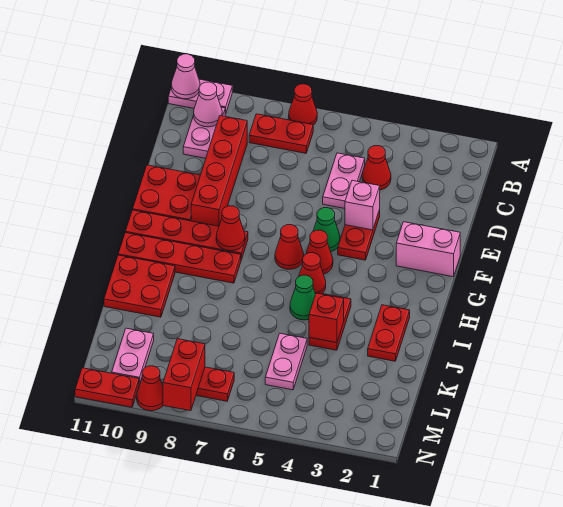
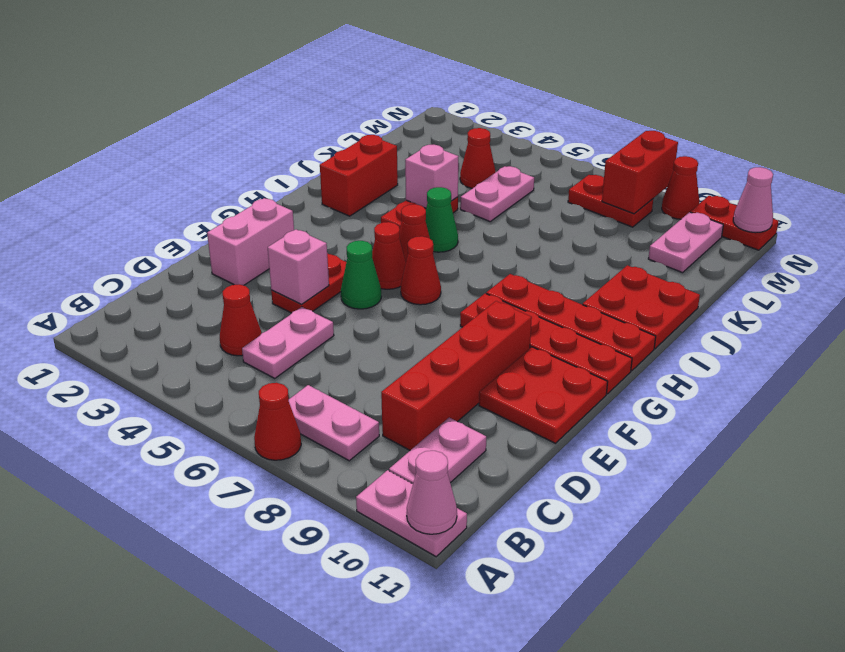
red plate B7:B8 level 1 -> pink plate B7:B8 level 1
pink cone B10 level 2 -> pink cone N11 level 2
pink brick F1:F2 level 1 -> pink brick E2:F2 level 1
red cone G8 level 2 -> red cone L4 level 1
red plate I2:J2 level 1 -> red brick I2:J2 level 1
red brick J4 level 2 -> pink brick J4 level 2

